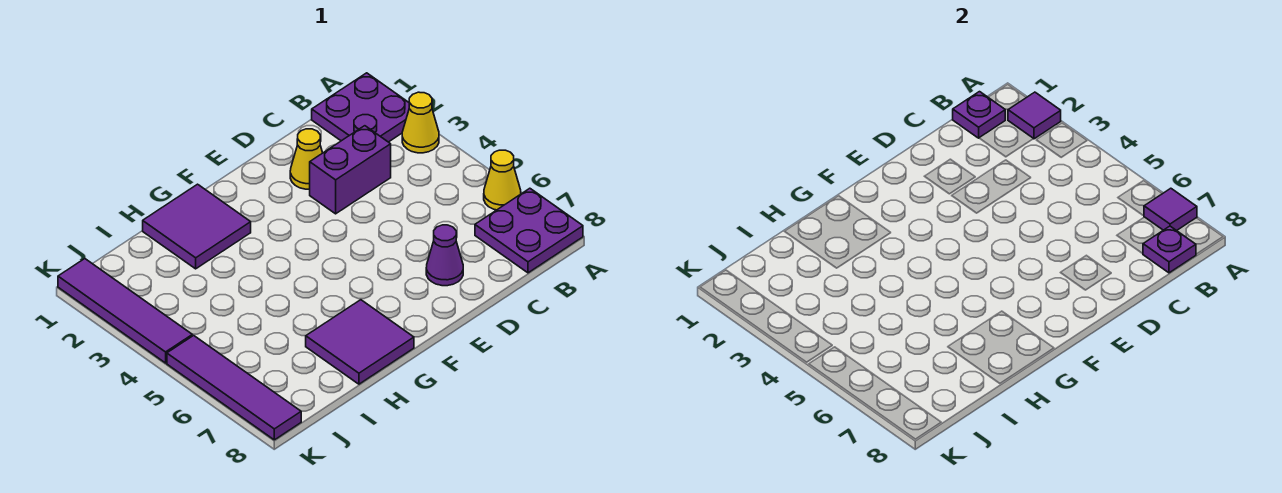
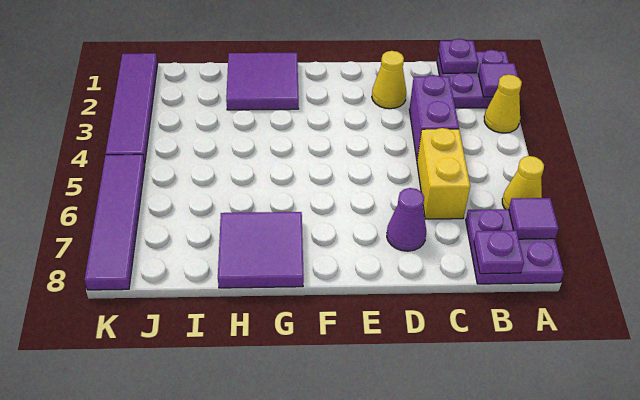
purple brick C3:D3 level 1 -> purple brick C3:C4 level 1
none -> yellow brick C5:C6 level 1

